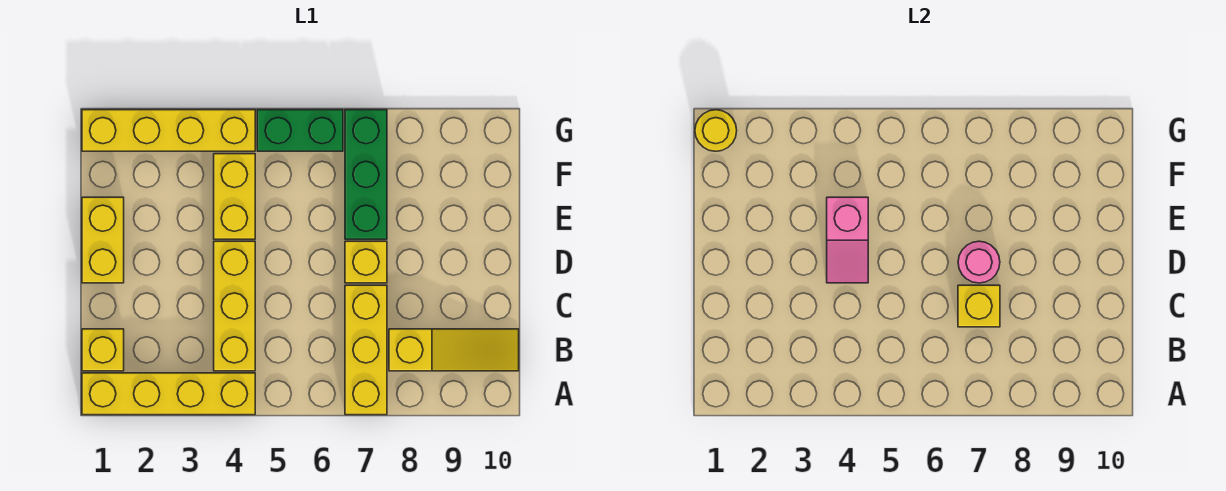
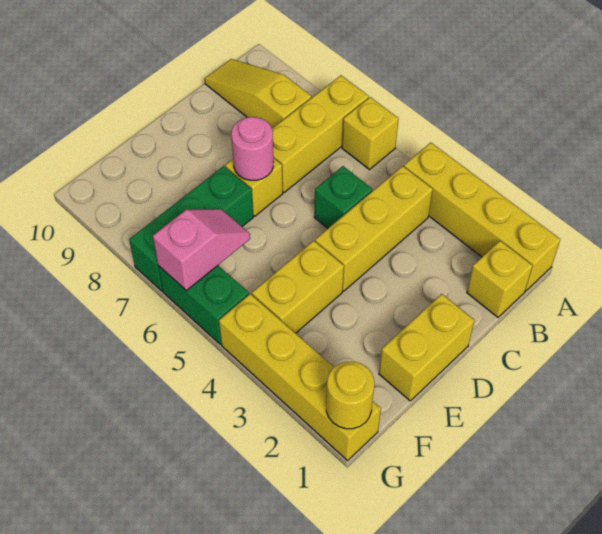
none -> green brick C5 level 1
yellow brick C7 level 2 -> yellow brick A6 level 1
pink slope D4:E4 level 2 top E -> pink slope F6:G6 level 2 top G

